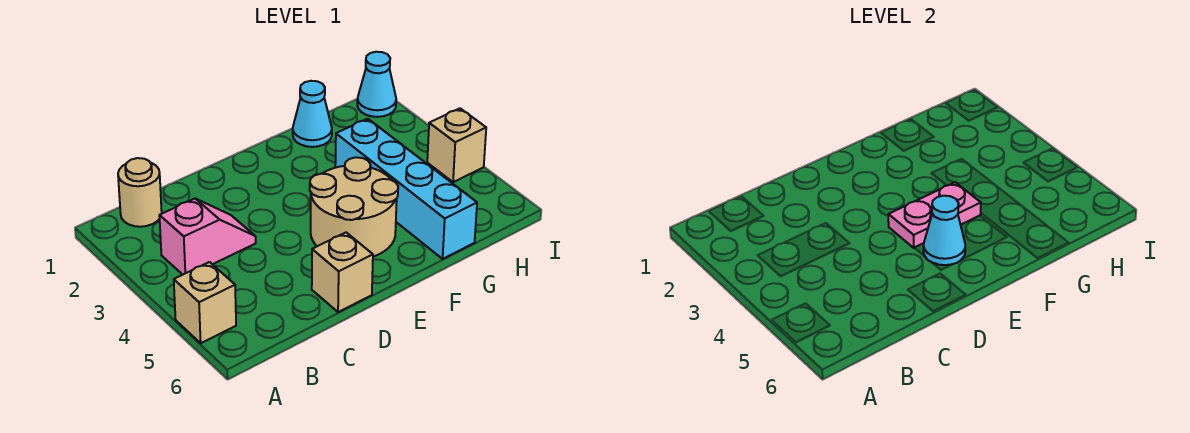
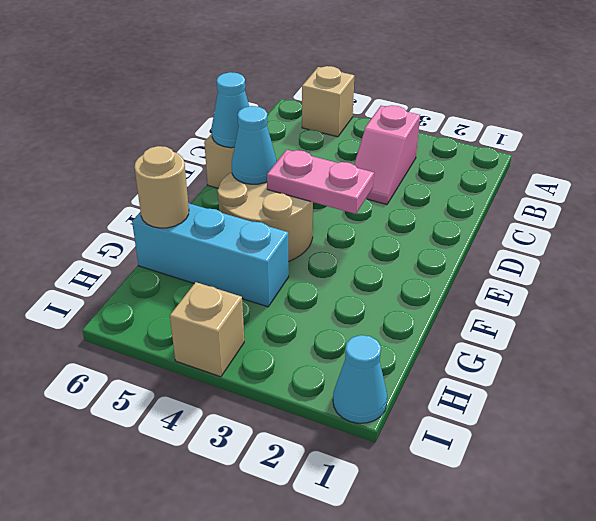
tan round brick B1 level 1 -> tan round brick G6 level 2
pink plate E4:F4 level 2 -> pink plate E3:E4 level 2
cyan cone G1 level 1 -> cyan cone D6 level 2
cyan brick G3:G6 level 1 -> cyan brick G4:G6 level 1

